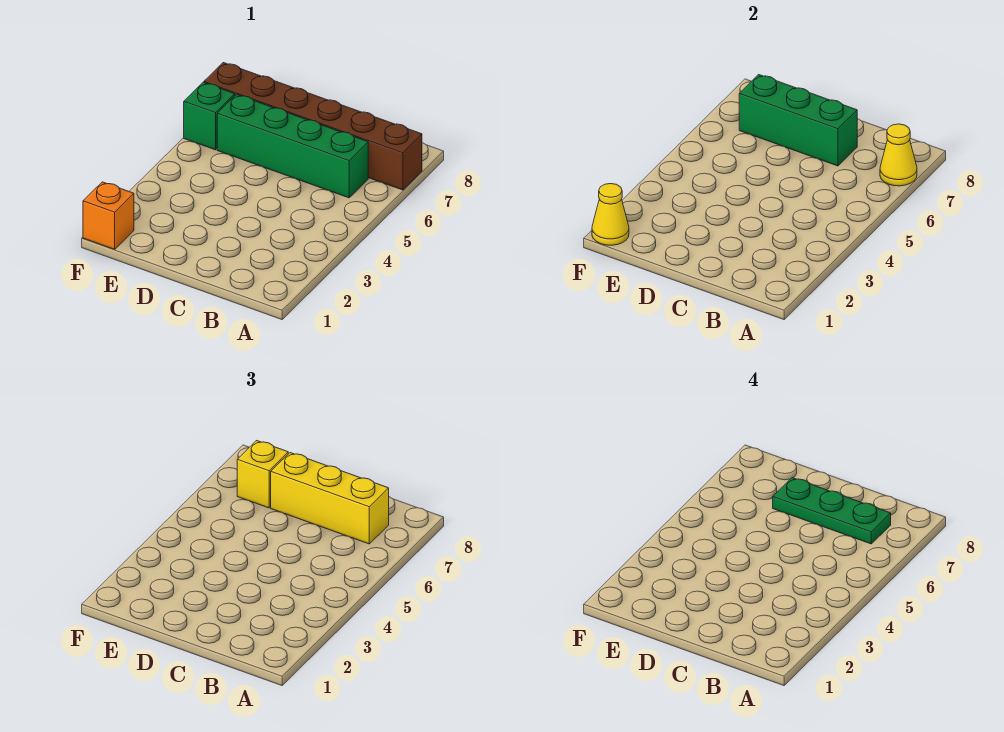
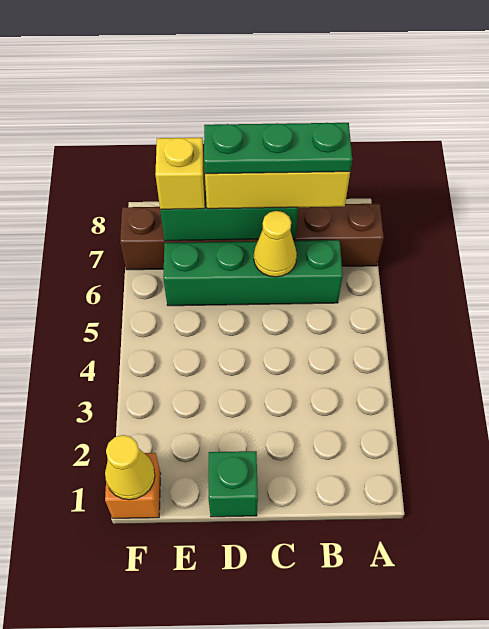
yellow cone A7 level 2 -> yellow cone C6 level 2
green brick F6 level 1 -> green brick D1 level 1

